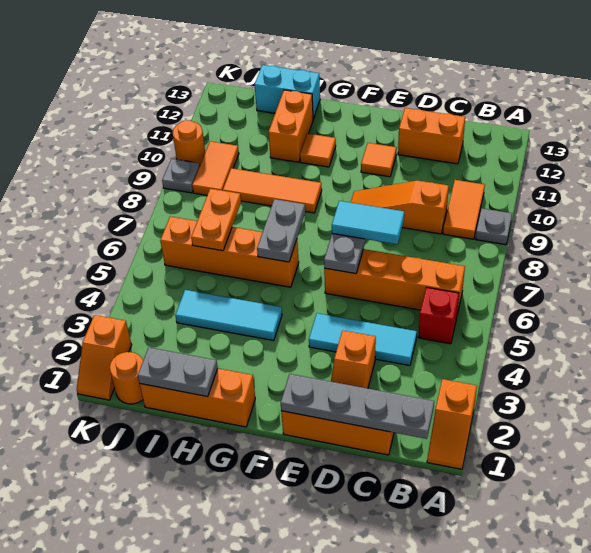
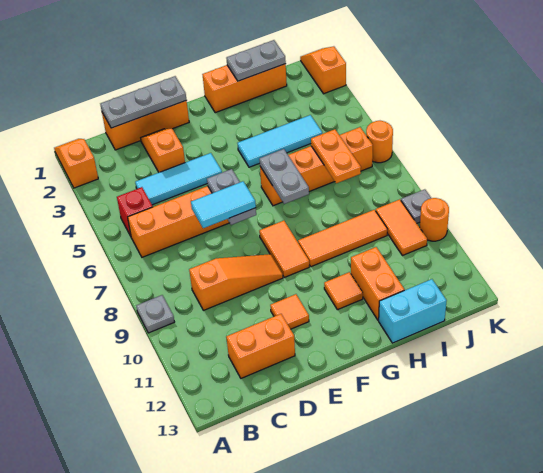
grey plate B1:E1 level 2 -> grey plate C1:E1 level 2
orange tile B9:B10 level 1 -> orange tile F8:F9 level 1
orange round brick J1 level 1 -> orange round brick K6 level 1

